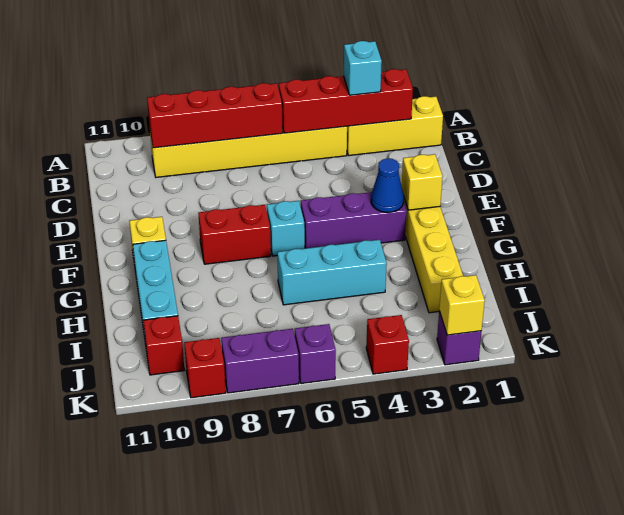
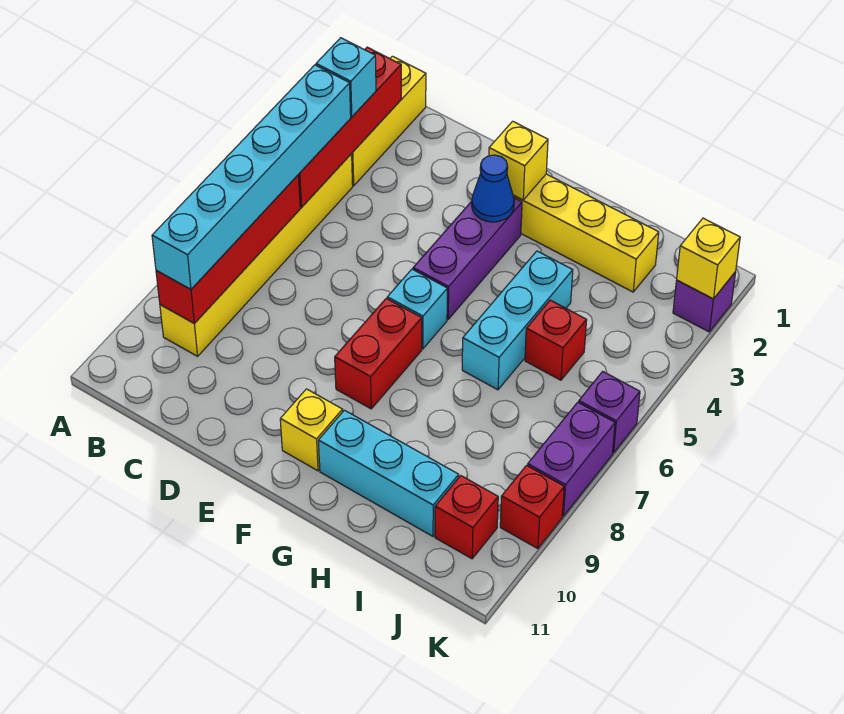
none -> cyan brick B4:B9 level 3
red brick K4 level 1 -> red brick I5 level 1

